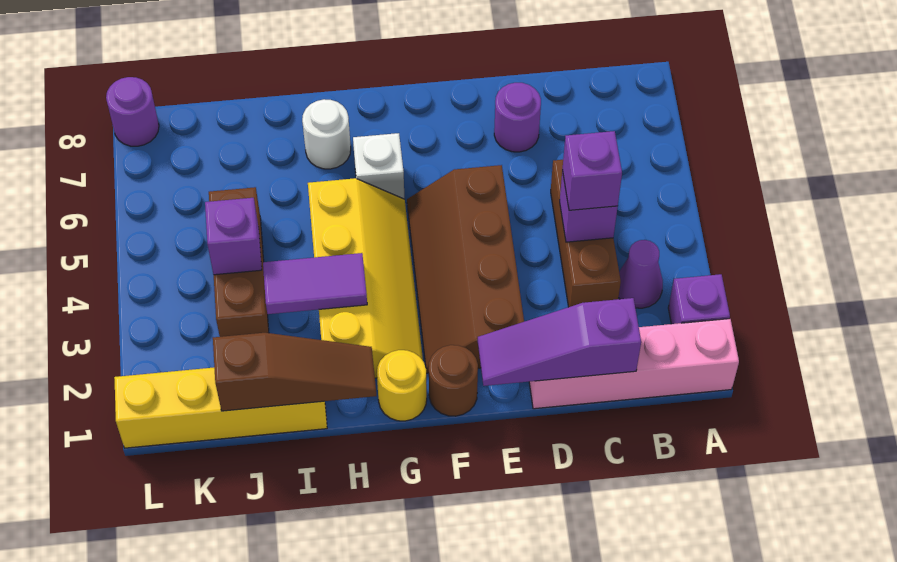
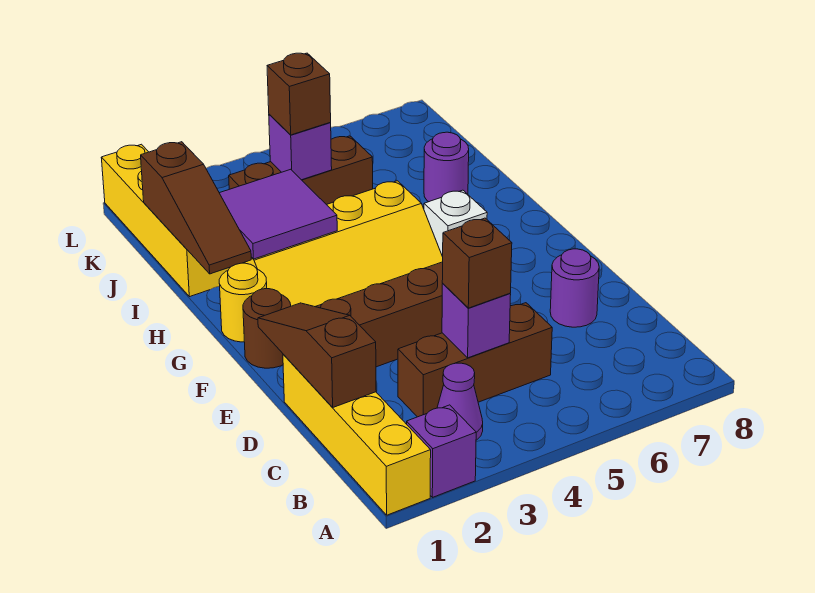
pink brick A1:D1 level 1 -> yellow brick A1:D1 level 1
purple slope C1:E1 level 2 top C -> brown slope C1:E1 level 2 top C
purple brick C4 level 3 -> brown brick C4 level 3
purple tile H3:I3 level 2 -> purple tile H2:I3 level 2
white round brick H7 level 1 -> none
none -> brown brick J4 level 3
purple round brick L8 level 1 -> purple round brick I7 level 1

